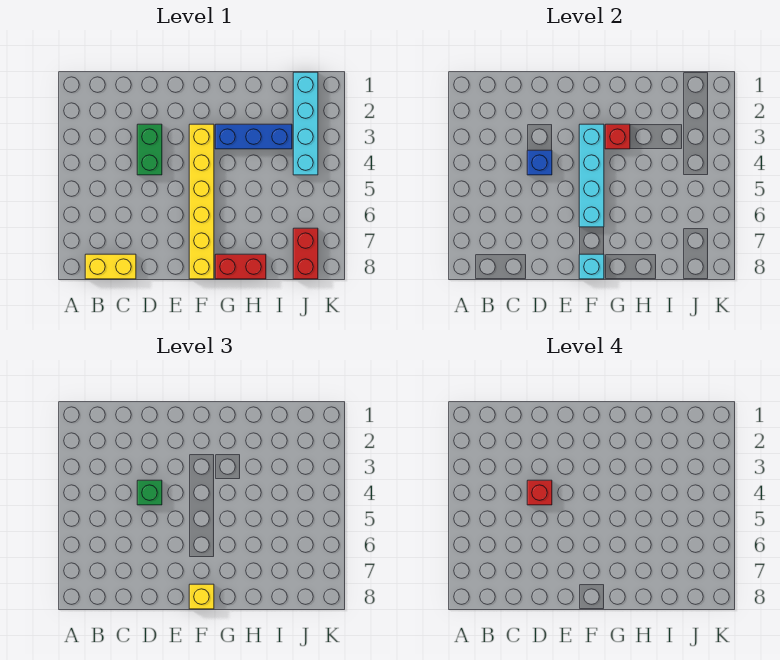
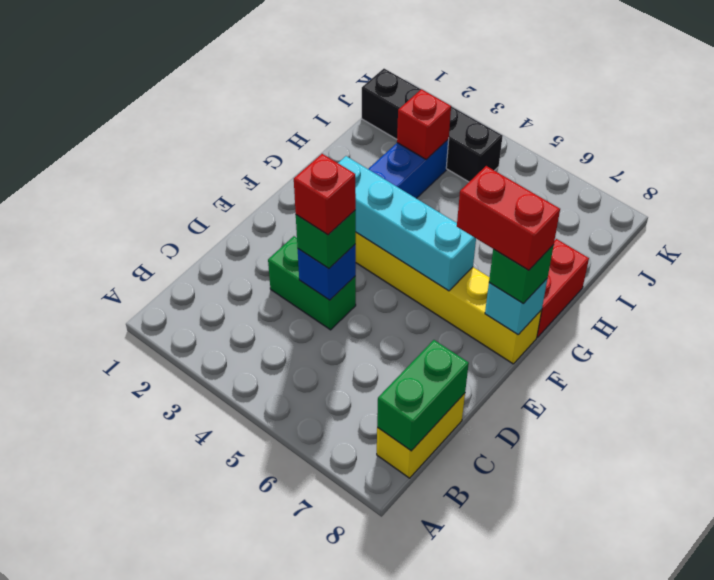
none -> green brick B8:C8 level 2
yellow brick F8 level 3 -> green brick F8 level 3
red brick G3 level 2 -> red brick I3 level 2
cyan brick J1:J4 level 1 -> black brick J1:J4 level 1
red brick J7:J8 level 1 -> red brick F7:F8 level 4

